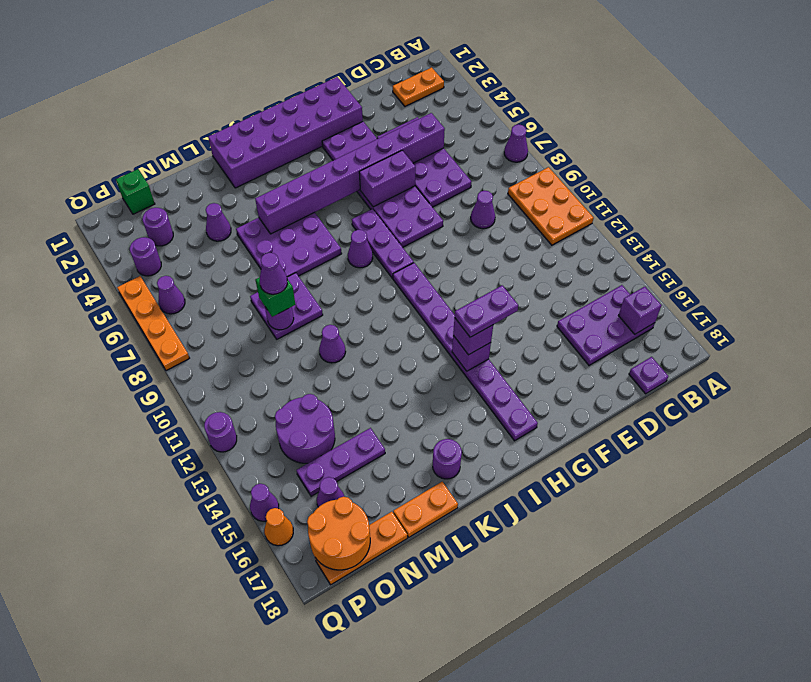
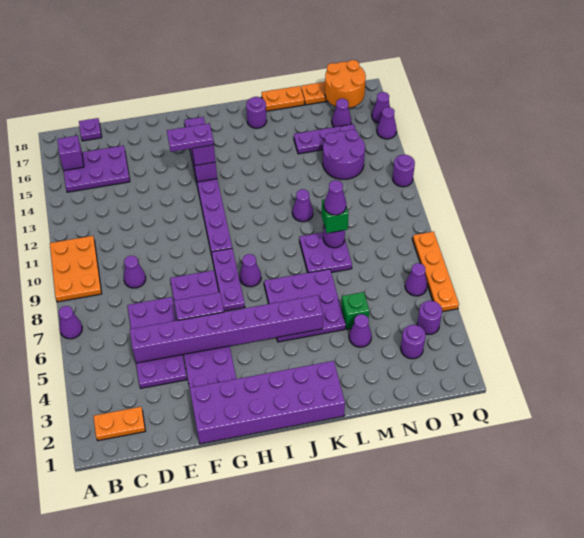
green brick O1 level 1 -> green brick M5 level 1
orange cone Q16 level 1 -> purple cone Q16 level 1

